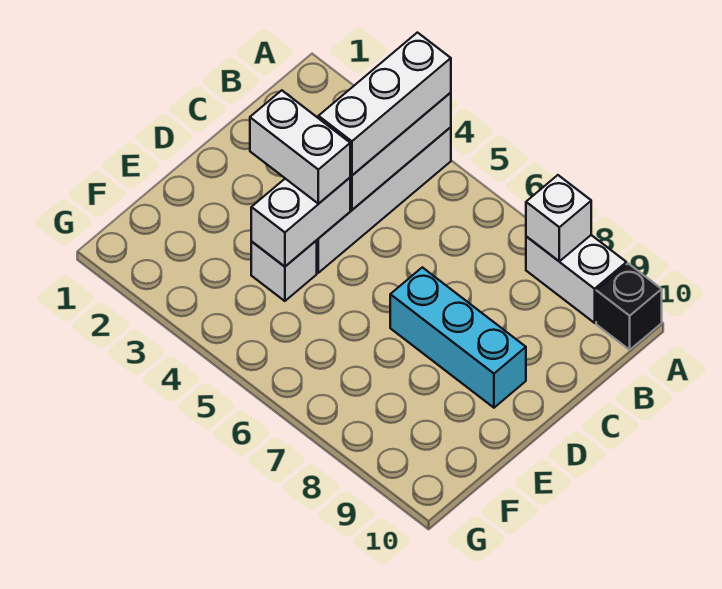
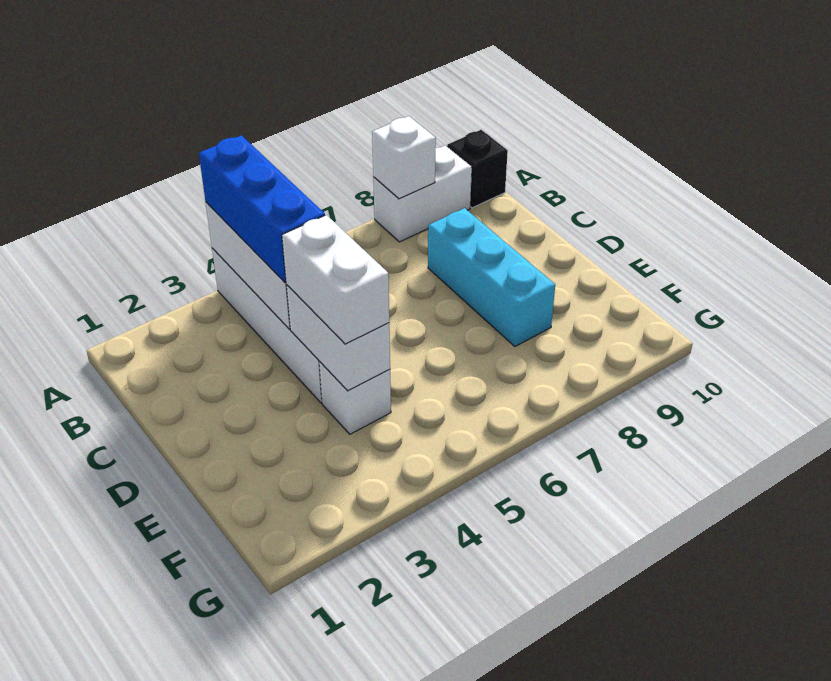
white brick A4:C4 level 3 -> blue brick A4:C4 level 3
white brick D3:D4 level 3 -> white brick D4:E4 level 3
cyan brick D7:D9 level 1 -> cyan brick C8:E8 level 1

